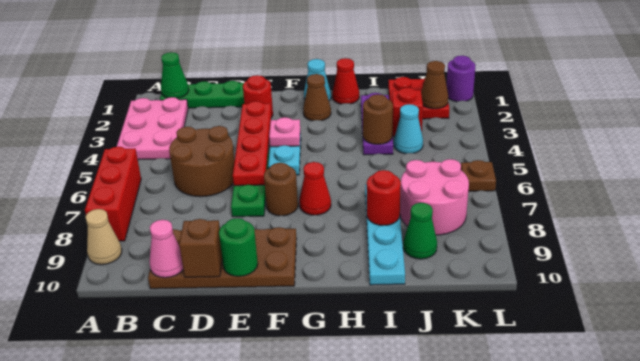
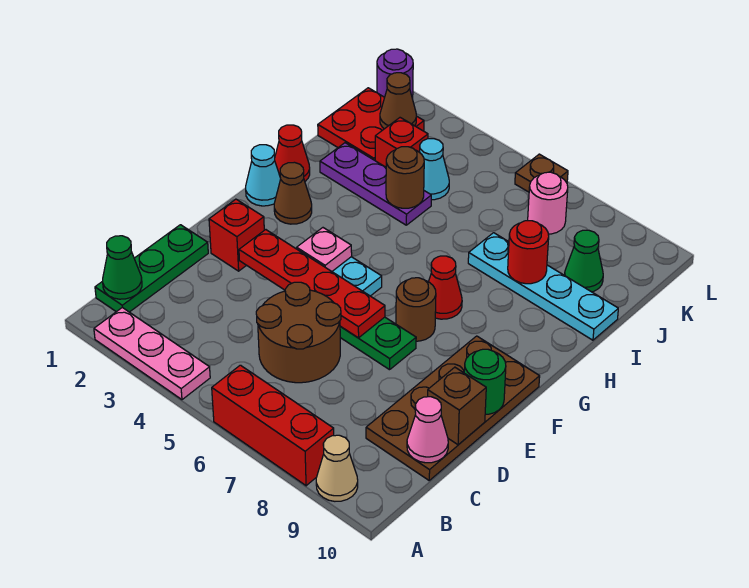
pink plate A2:B4 level 1 -> pink plate A2:A4 level 1
red round brick E2 level 1 -> red brick E2 level 1
pink round brick J7:K8 level 1 -> pink round brick K7 level 1

